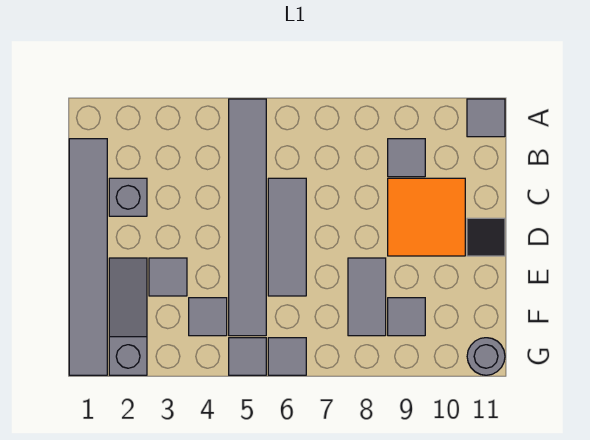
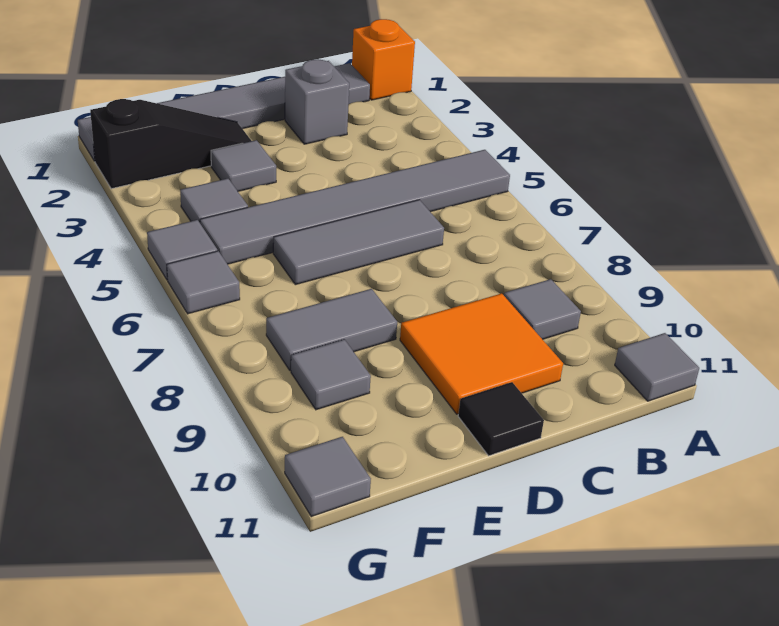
none -> orange brick A1 level 1
grey slope E2:G2 level 1 top G -> black slope E2:G2 level 1 top G
grey round brick G11 level 1 -> grey tile G11 level 1

